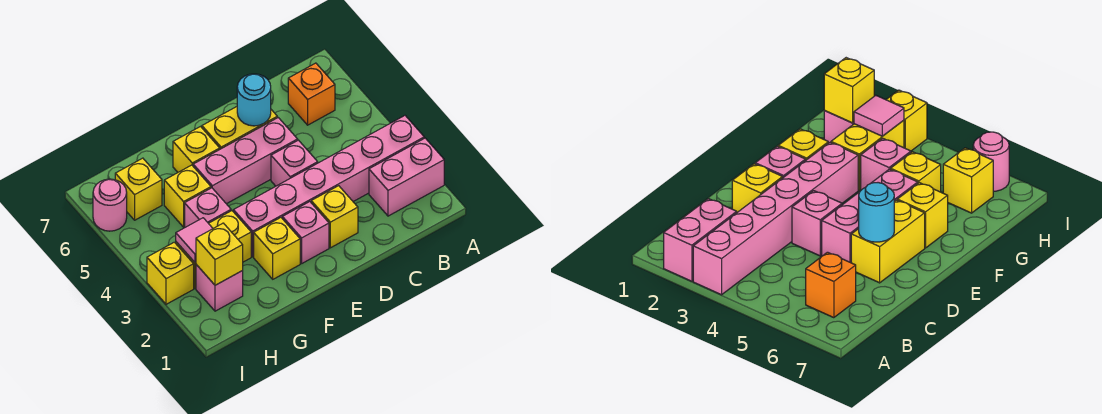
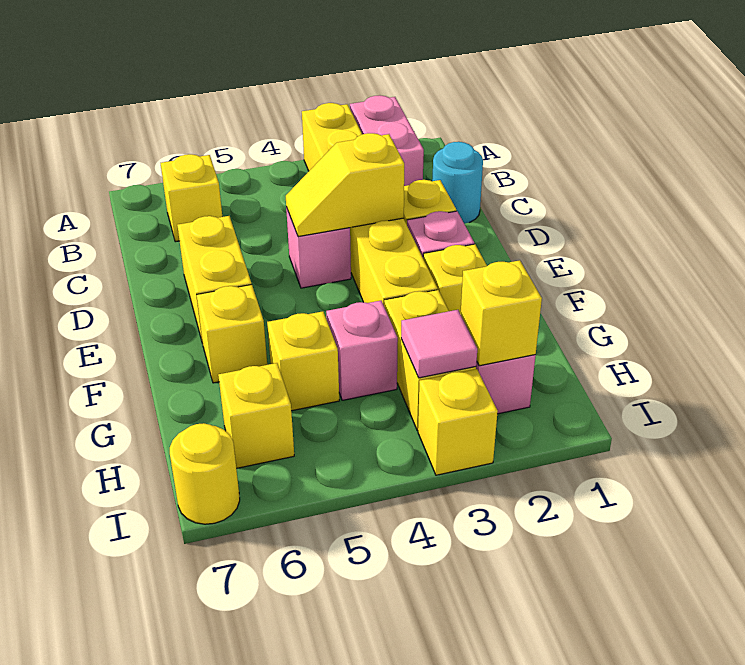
pink brick A3:F3 level 1 -> yellow brick A3:F3 level 1
orange brick B6 level 1 -> yellow brick B6 level 1
none -> yellow slope D3:D4 level 2 top 3
pink brick D5:F5 level 1 -> none
cyan round brick D6 level 2 -> cyan round brick C1 level 1
pink round brick I6 level 1 -> none
none -> yellow round brick I7 level 1

